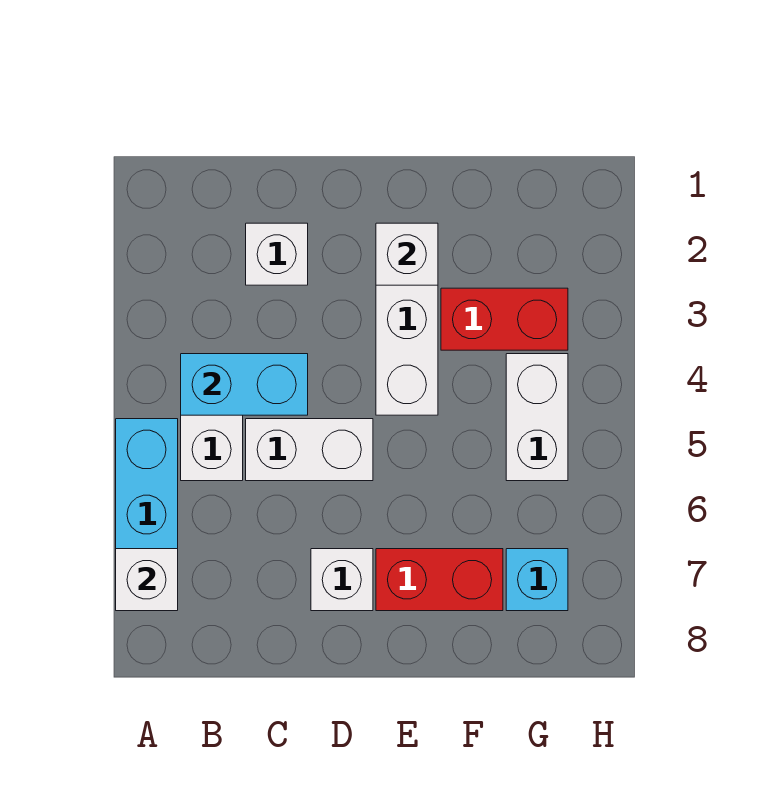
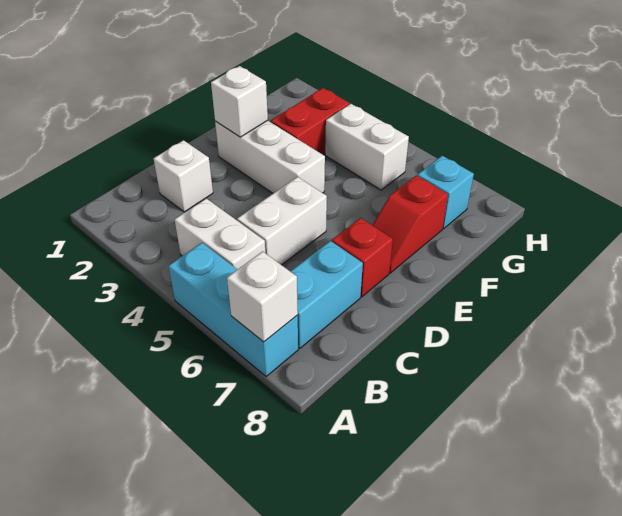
cyan brick B4:C4 level 2 -> cyan brick B7:C7 level 1
white brick D7 level 1 -> red brick D7 level 1
red brick E7:F7 level 1 -> red slope E7:F7 level 1 top F

